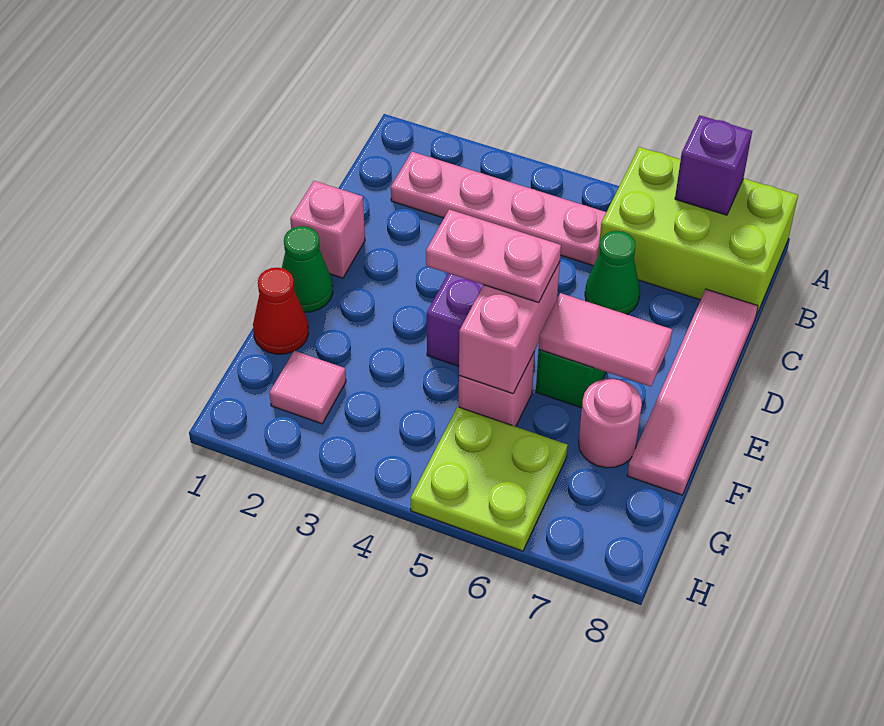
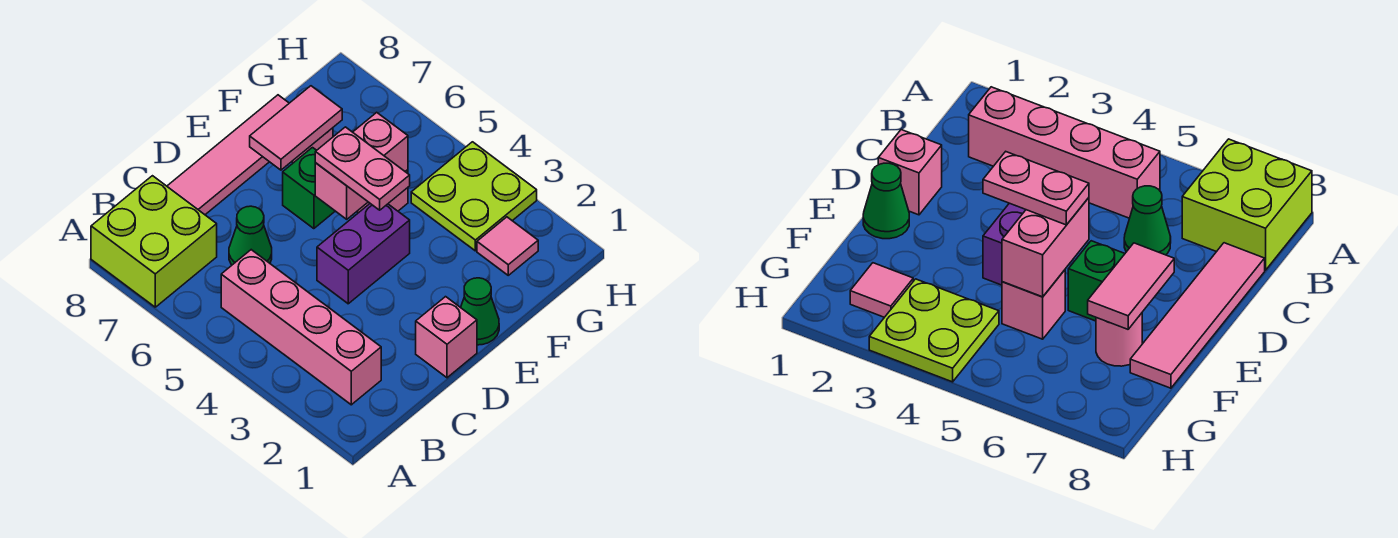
lime brick A6:B8 level 1 -> lime brick A7:B8 level 1
purple brick A7 level 2 -> none
pink plate B2:B5 level 1 -> pink brick B2:B5 level 1
pink tile E6:E7 level 2 -> pink tile E7:F7 level 2
red cone F1 level 1 -> none
lime plate G5:H6 level 1 -> lime plate G3:H4 level 1

